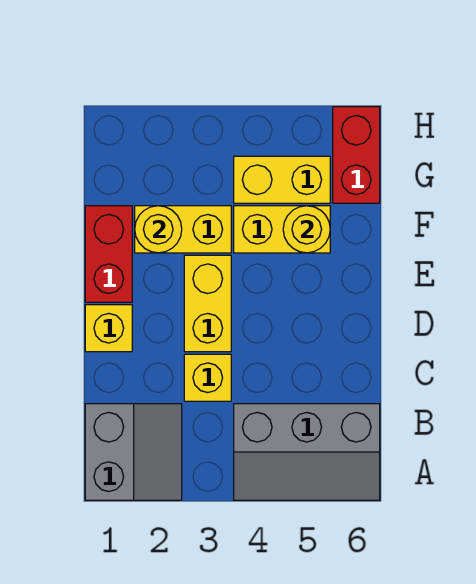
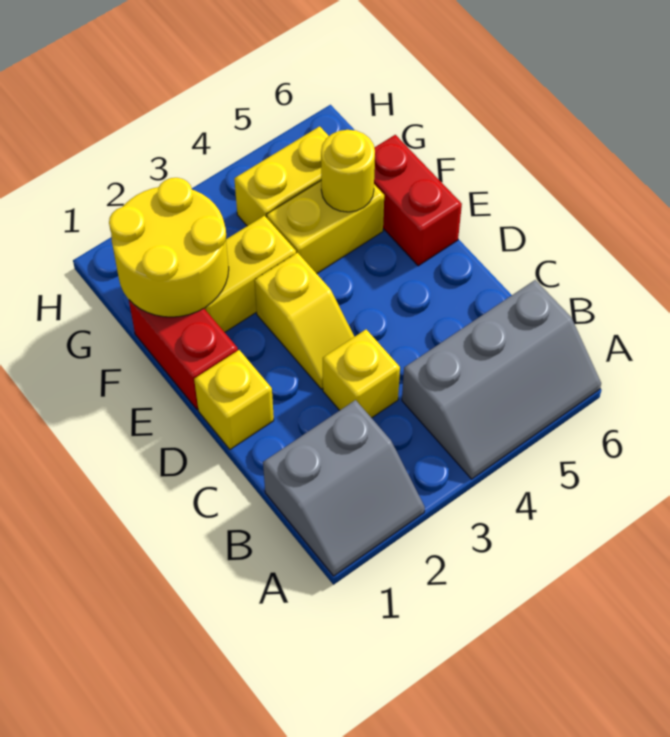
grey slope A1:B2 level 1 top 1 -> grey slope A1:B2 level 1 top B
yellow brick D3:E3 level 1 -> yellow slope D3:E3 level 1 top E
yellow round brick F2 level 2 -> yellow round brick F1:G2 level 2
red brick G6:H6 level 1 -> red brick E6:F6 level 1

